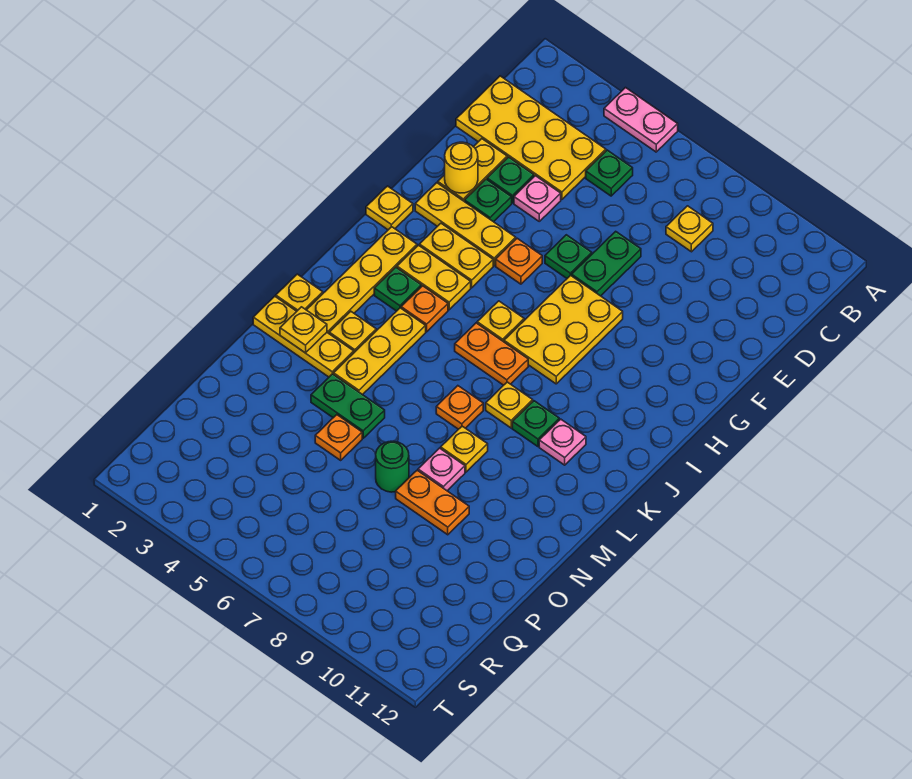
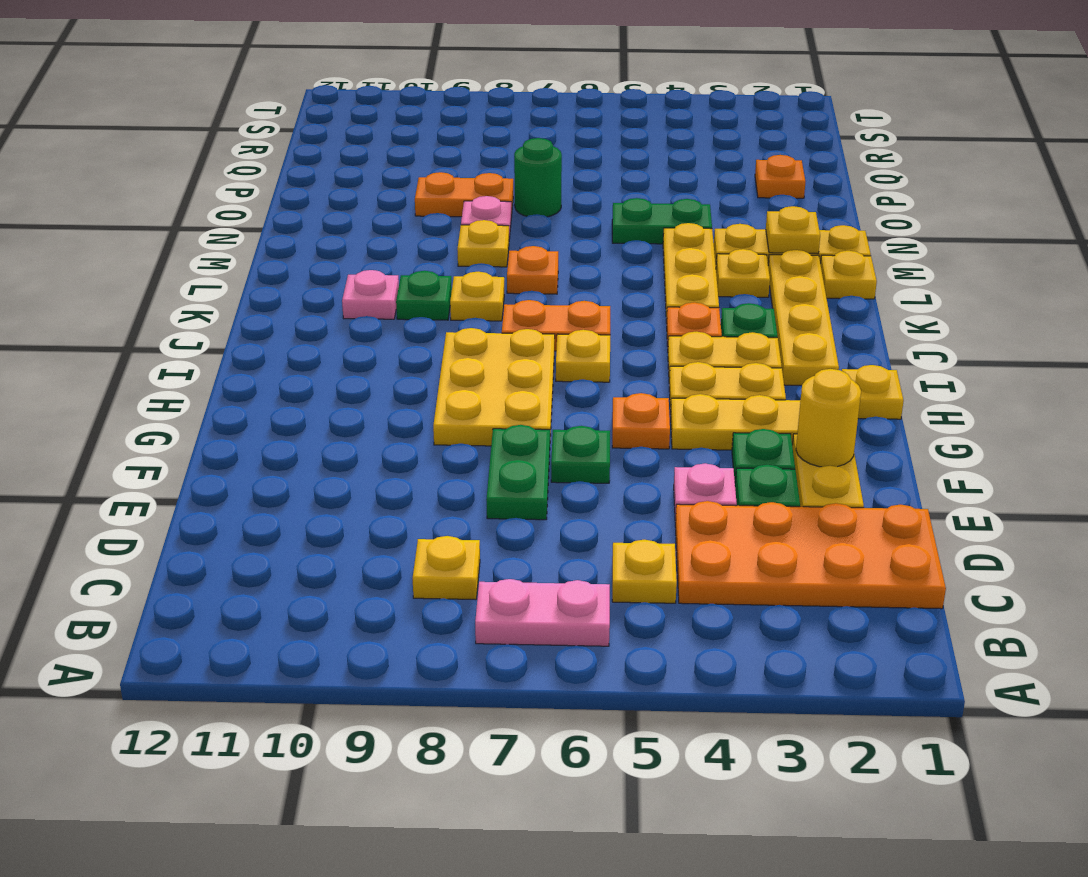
pink plate A4:A5 level 1 -> pink plate B6:B7 level 1
yellow plate C1:D4 level 1 -> orange plate C1:D4 level 1
green plate C5 level 1 -> yellow plate C5 level 1
orange plate O5 level 1 -> orange plate P2 level 1

